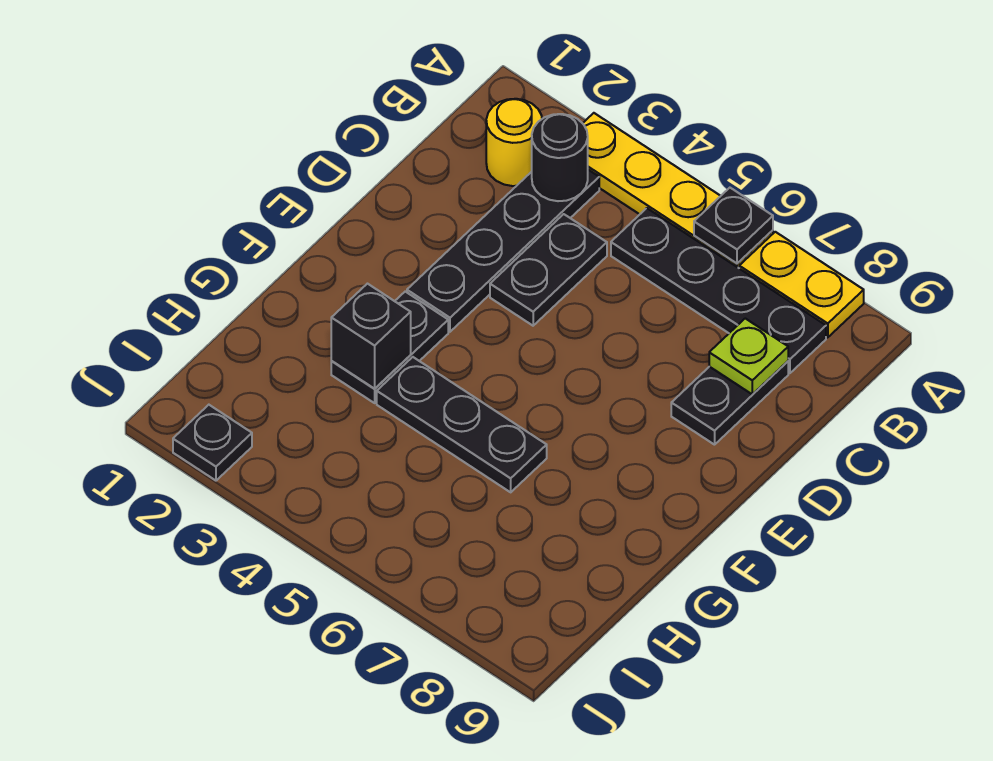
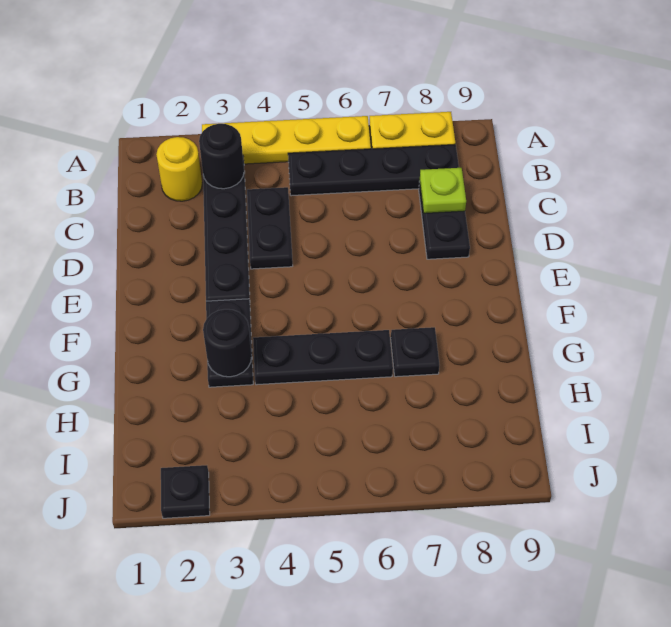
black plate A6 level 2 -> black plate G7 level 1
black brick G3 level 2 -> black round brick G3 level 2

